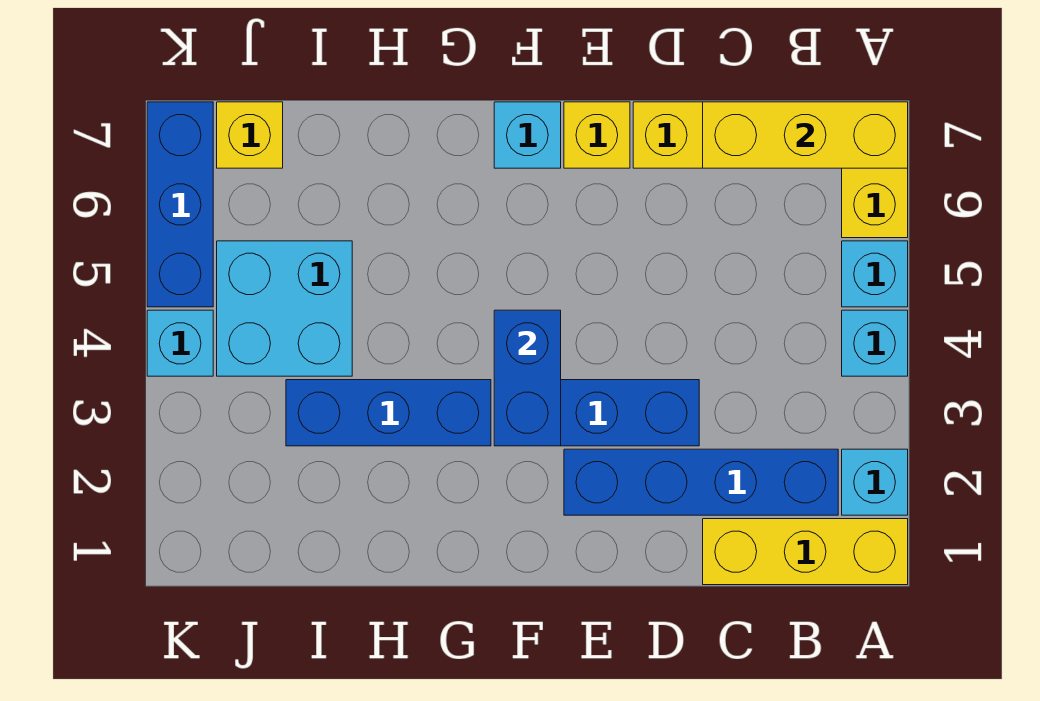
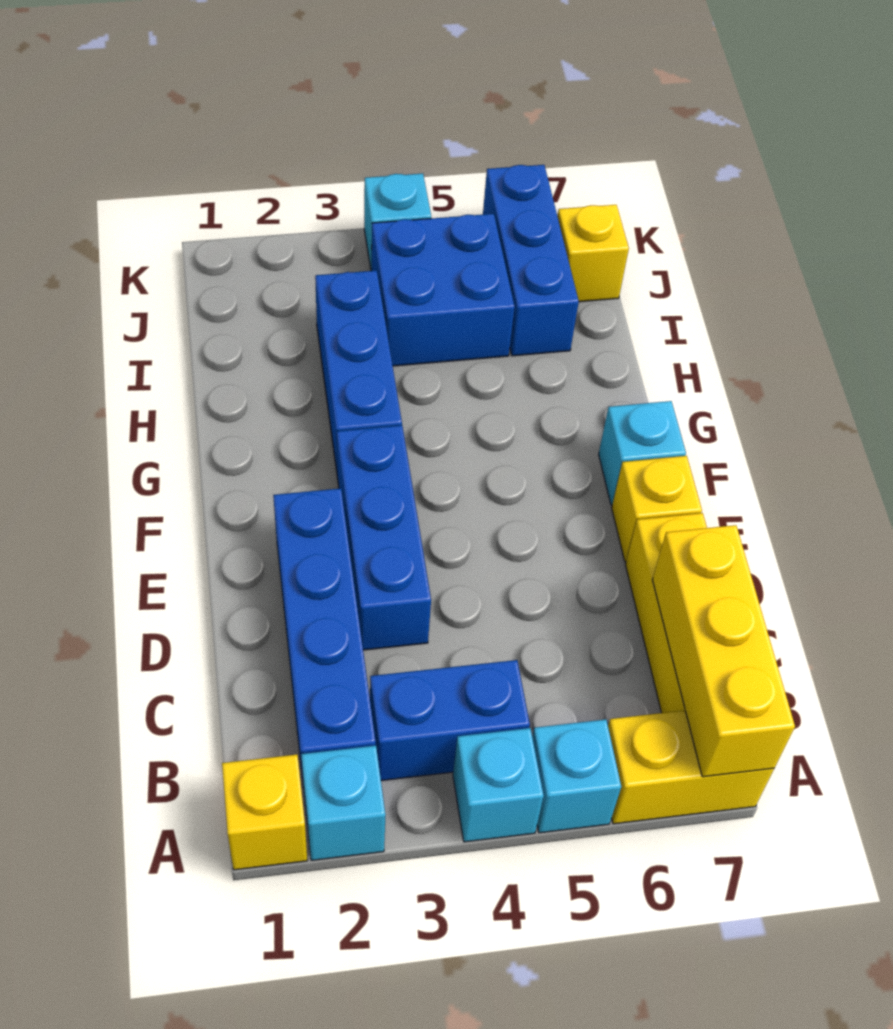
yellow brick A1:C1 level 1 -> yellow brick A1 level 1
blue brick F3:F4 level 2 -> blue brick B3:B4 level 1
cyan brick I4:J5 level 1 -> blue brick I4:J5 level 1
blue brick K5:K7 level 1 -> blue brick I6:K6 level 1

